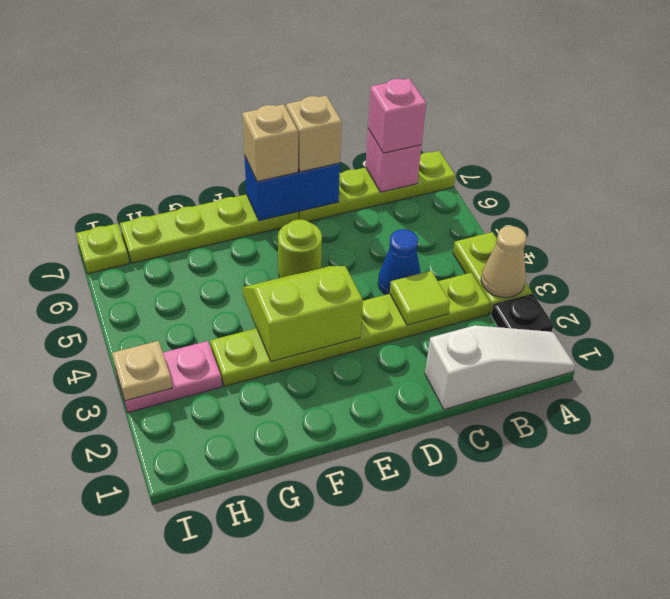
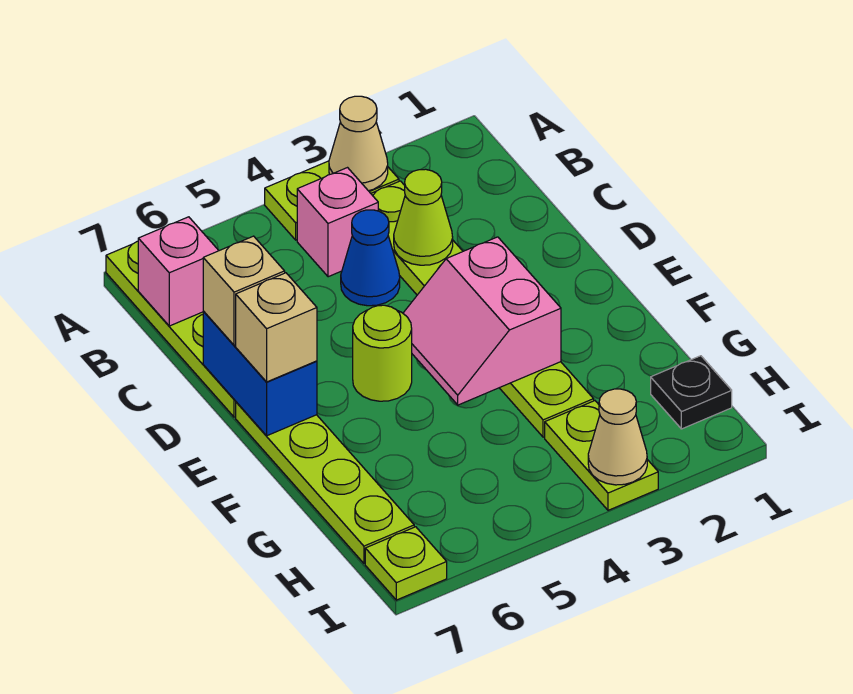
white slope A1:C1 level 1 top C -> none
black plate A2 level 1 -> black plate H1 level 1
pink brick B7 level 3 -> pink brick B4 level 1
lime tile C3 level 2 -> lime cone C3 level 2
lime slope E3:F4 level 2 top 3 -> pink slope E3:F4 level 2 top 3
pink plate H3:I3 level 1 -> lime plate H3:I3 level 1
tan plate I3 level 2 -> tan cone I3 level 2

